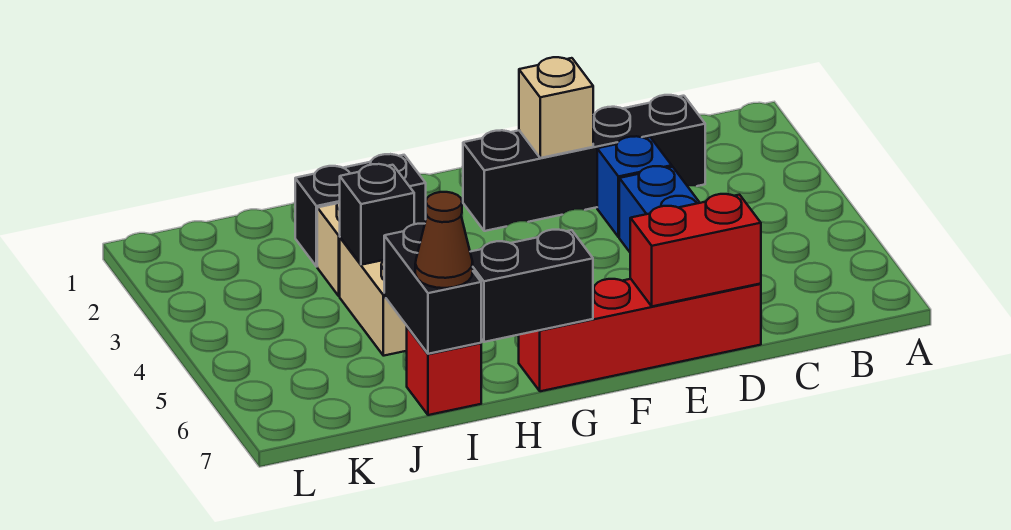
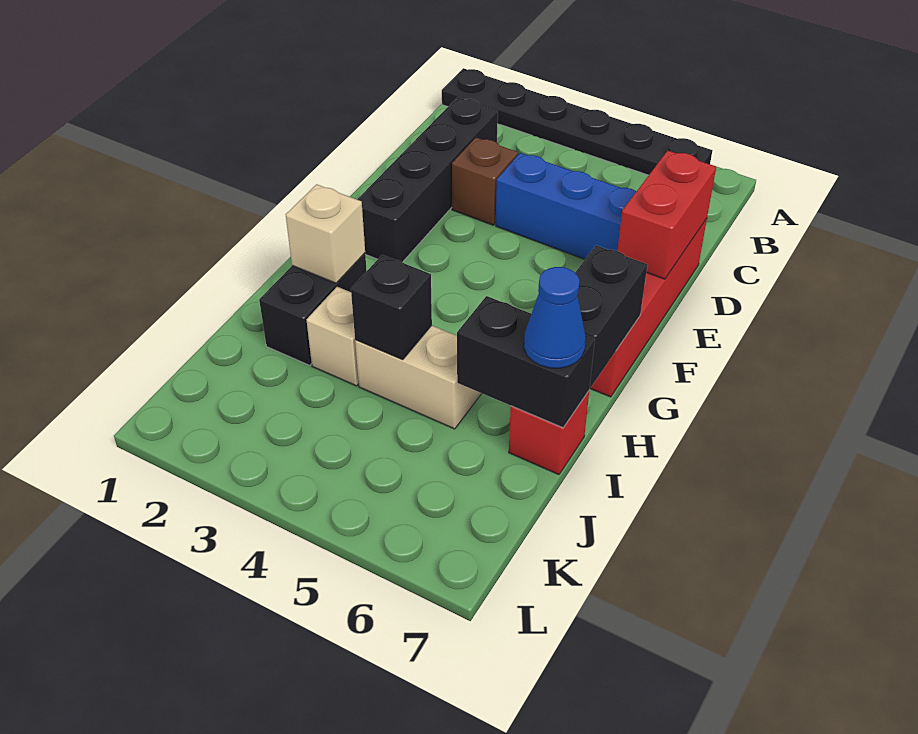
none -> black plate A1:A6 level 1
blue brick D3 level 1 -> brown brick D3 level 1
tan brick E2 level 2 -> tan brick H2 level 2
brown cone I7 level 3 -> blue cone I7 level 3

